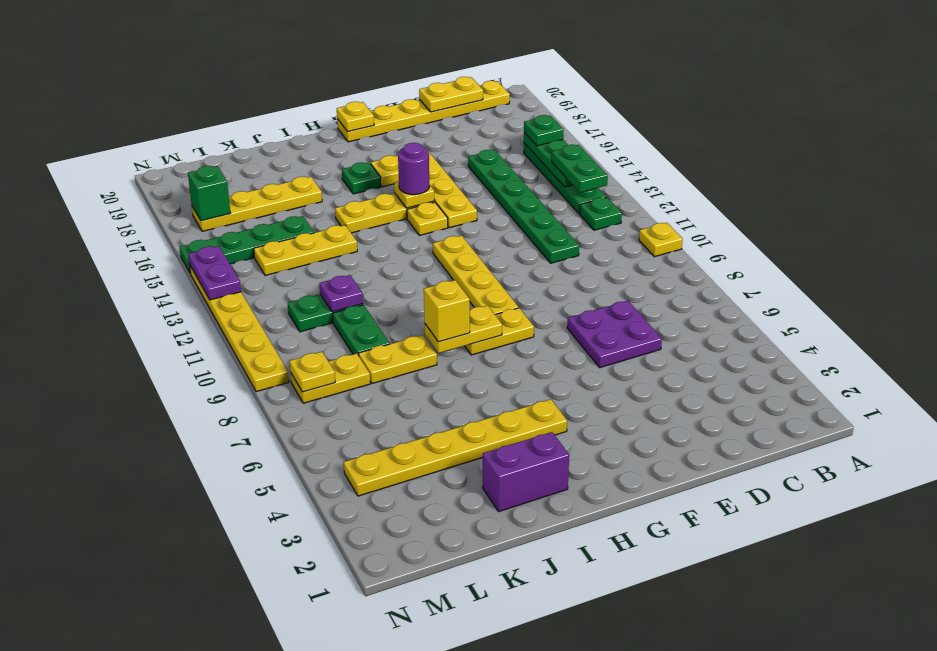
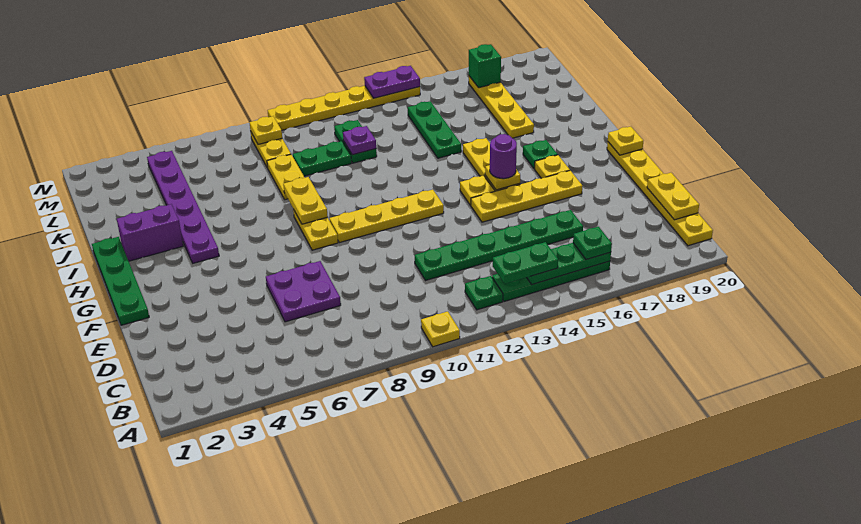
yellow plate H4:M4 level 1 -> purple plate H4:M4 level 1
purple brick I2:J2 level 1 -> purple brick I2:I3 level 1
yellow brick I8 level 3 -> none
yellow plate J14:L14 level 1 -> green plate J14:L14 level 1
green plate K15:N15 level 1 -> green plate F1:I1 level 1

